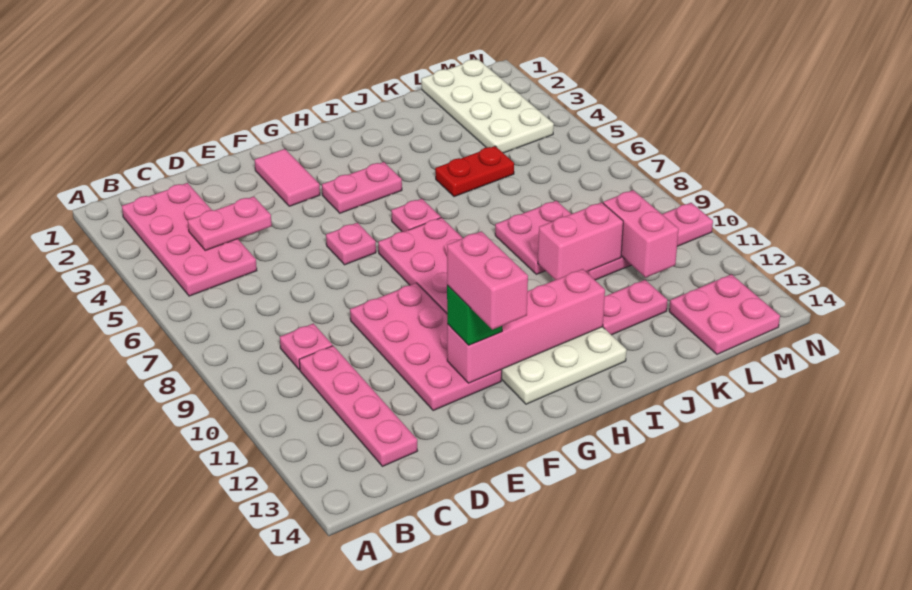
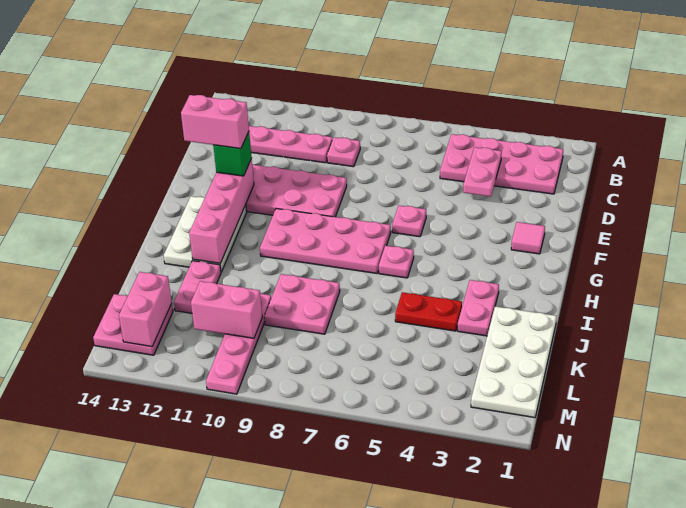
pink tile F2:F3 level 1 -> pink tile F2 level 1
pink plate G4:H4 level 1 -> pink plate I3:J3 level 1
red plate J5:K5 level 1 -> red plate J4:J5 level 1
pink brick J10:K10 level 2 -> pink brick L13:M13 level 2
white plate L1:M4 level 1 -> white plate J1:M2 level 1

